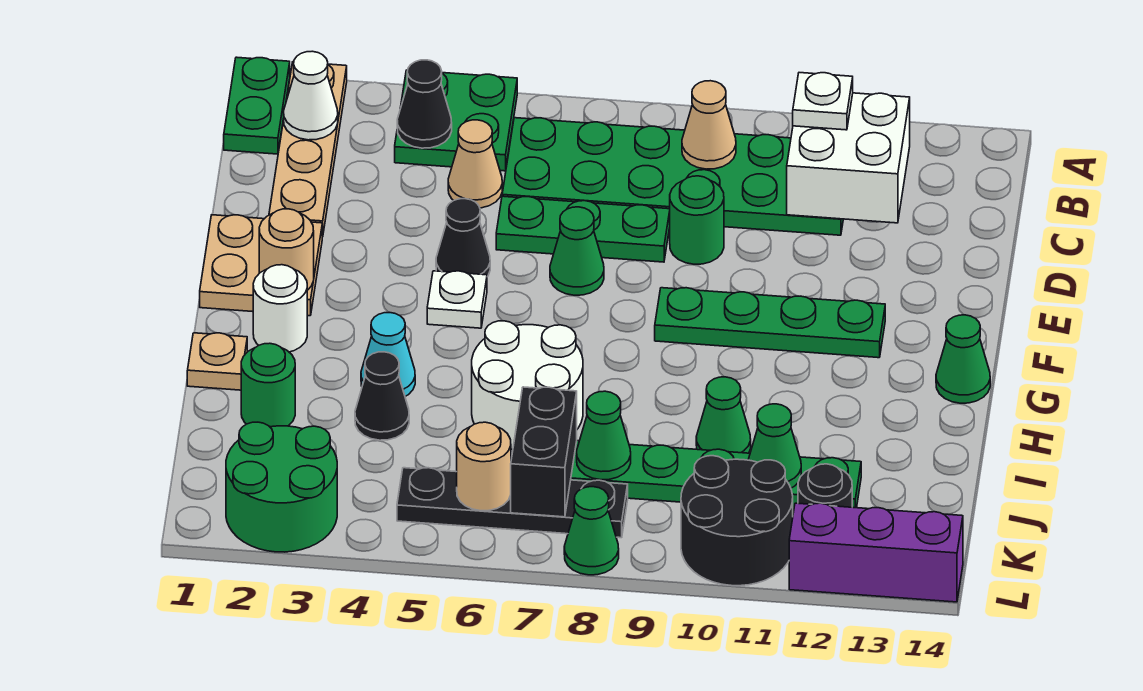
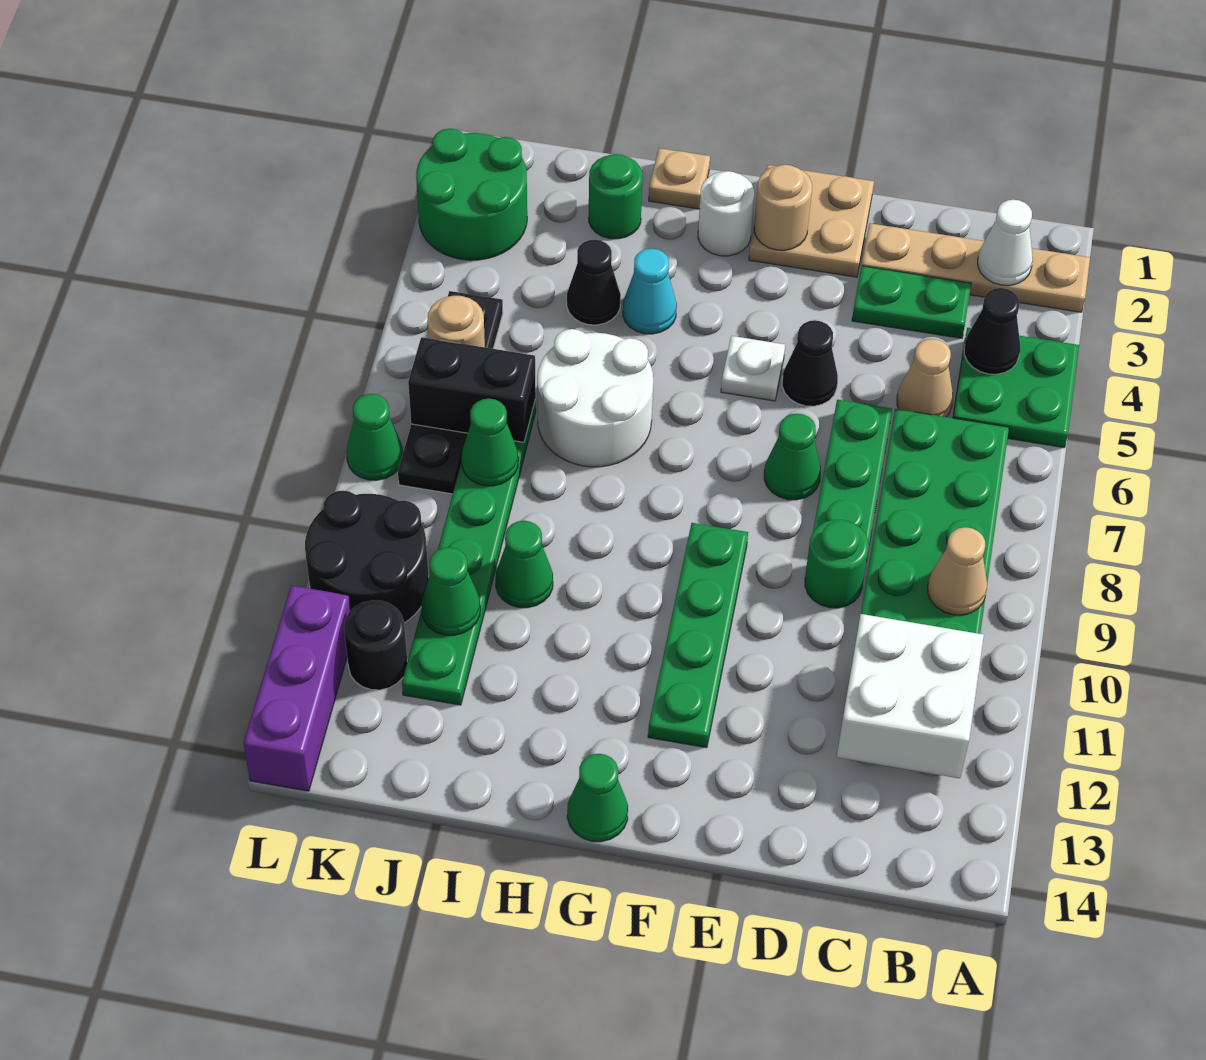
green plate A1:B1 level 1 -> green plate C3:D3 level 1
white plate B11 level 3 -> none

